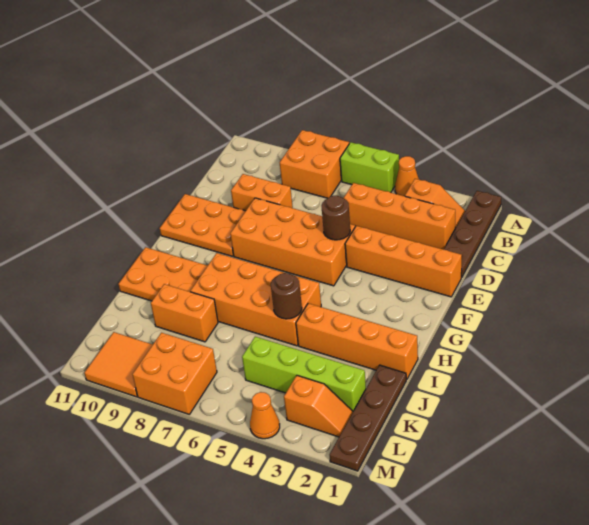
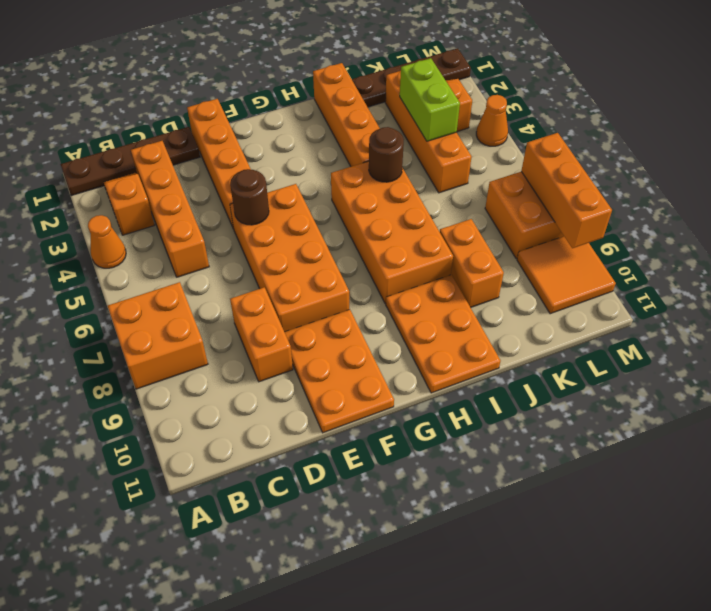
lime brick A5:A6 level 1 -> lime brick K3:K4 level 2
lime brick K2:K5 level 1 -> orange brick K2:K5 level 1
none -> orange brick M7:M9 level 2

